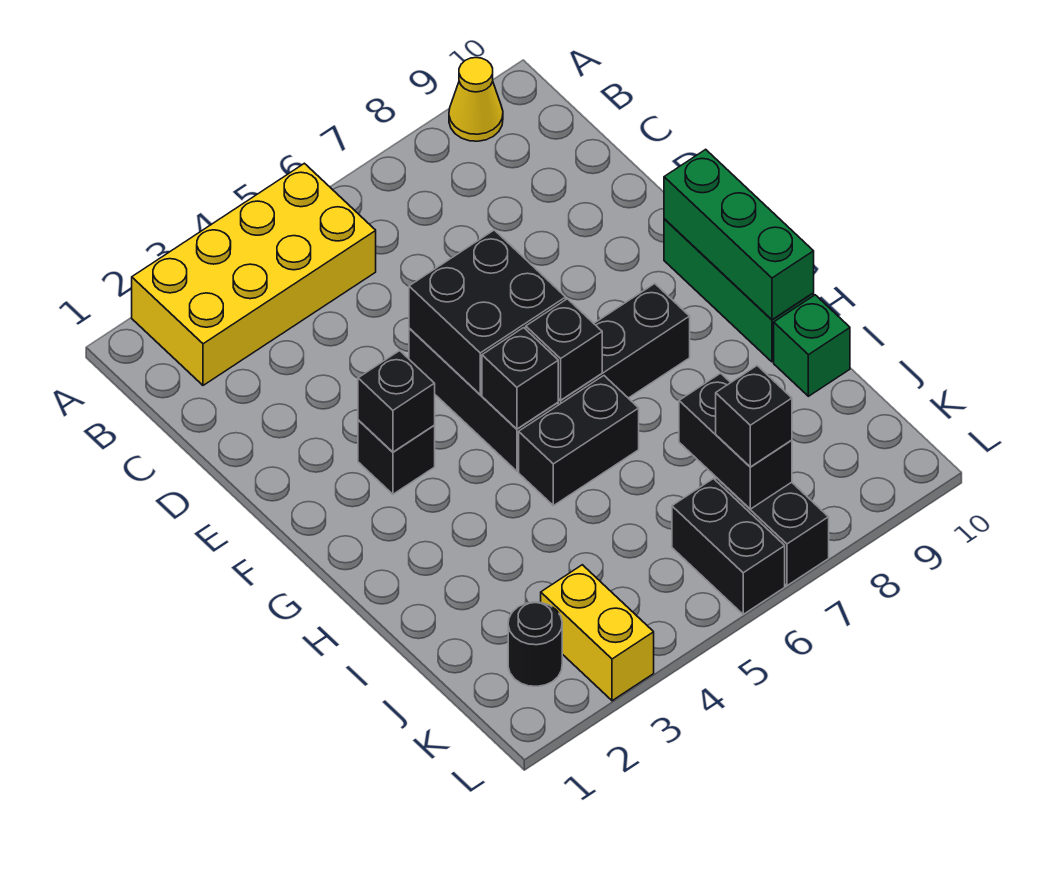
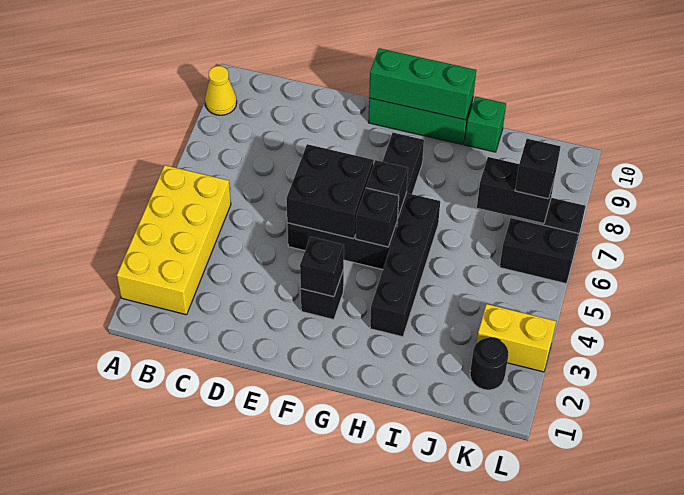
black brick H5:H6 level 1 -> black brick H3:H6 level 1

